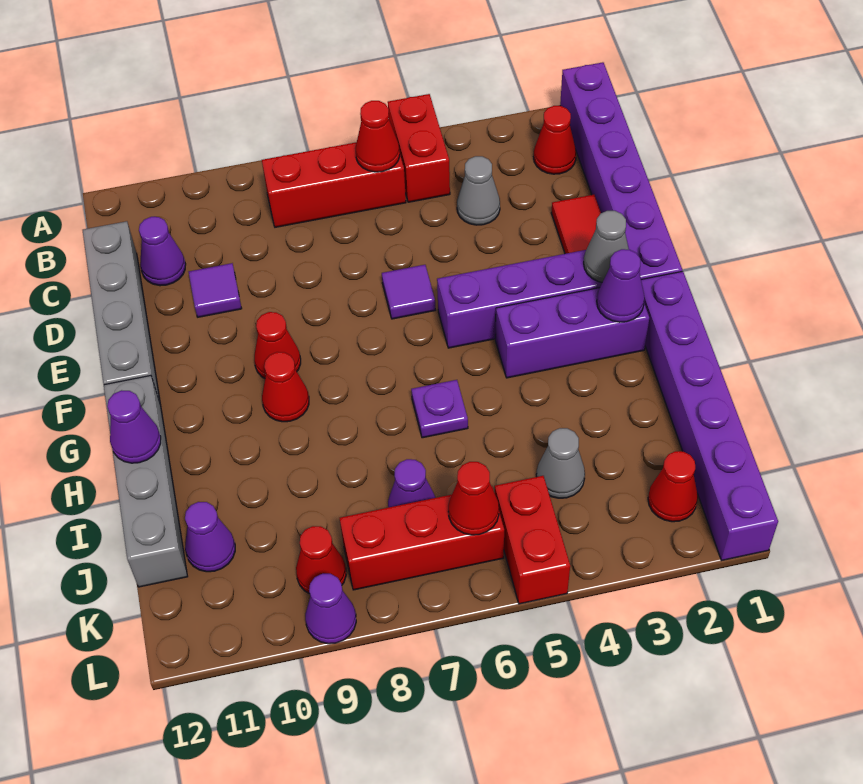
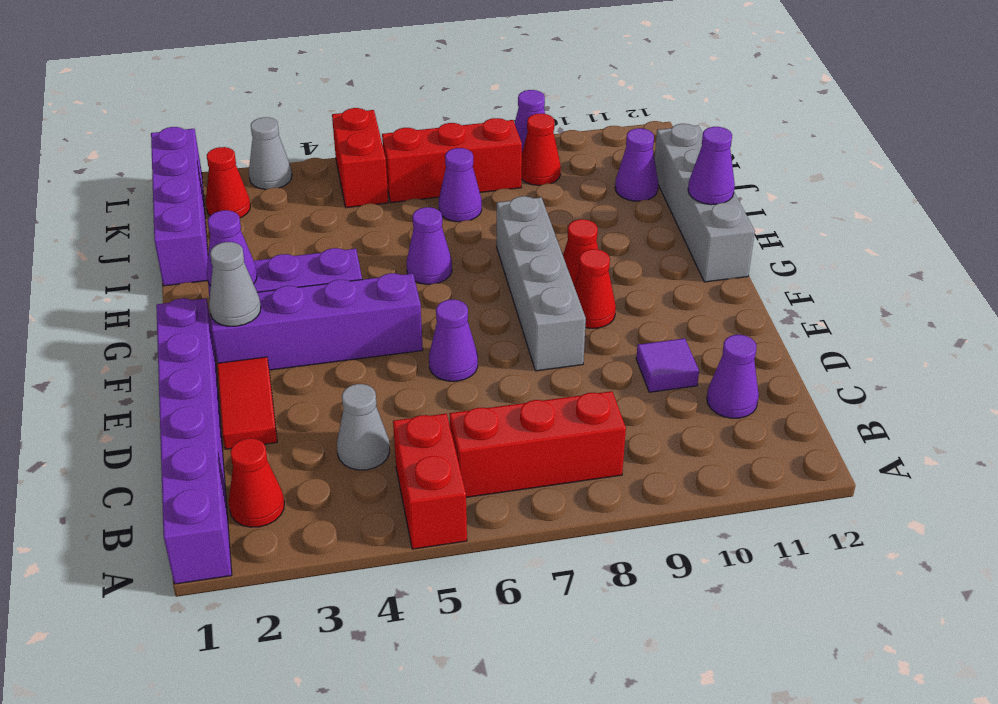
red cone B6 level 2 -> none
grey brick C12:F12 level 1 -> grey brick E8:H8 level 1
purple tile E6 level 1 -> purple cone E6 level 1
purple brick G1:L1 level 1 -> purple brick I1:L1 level 1
purple plate H6 level 1 -> purple cone H6 level 1
grey cone J4 level 1 -> grey cone L3 level 1
red cone K6 level 2 -> none

